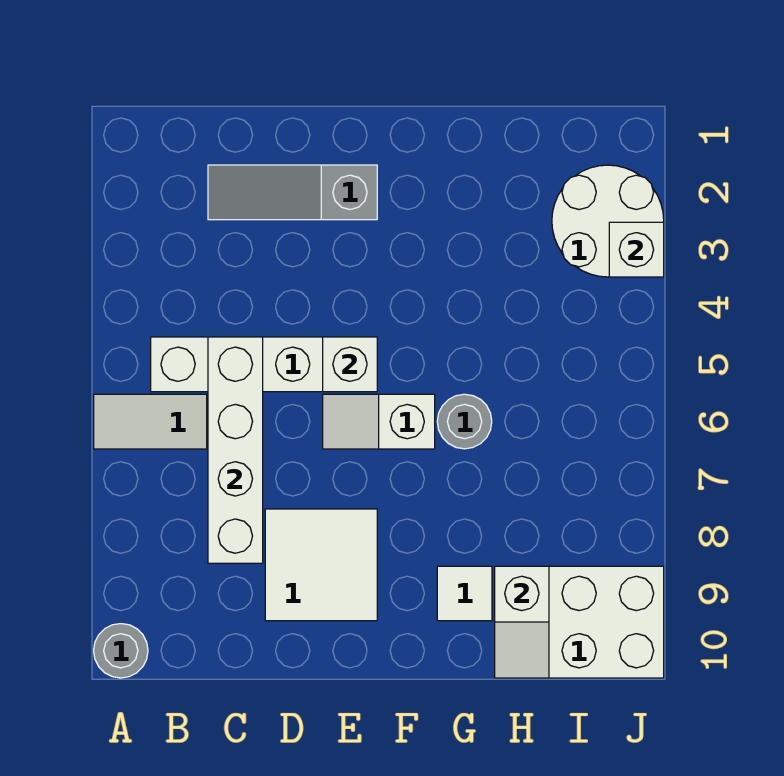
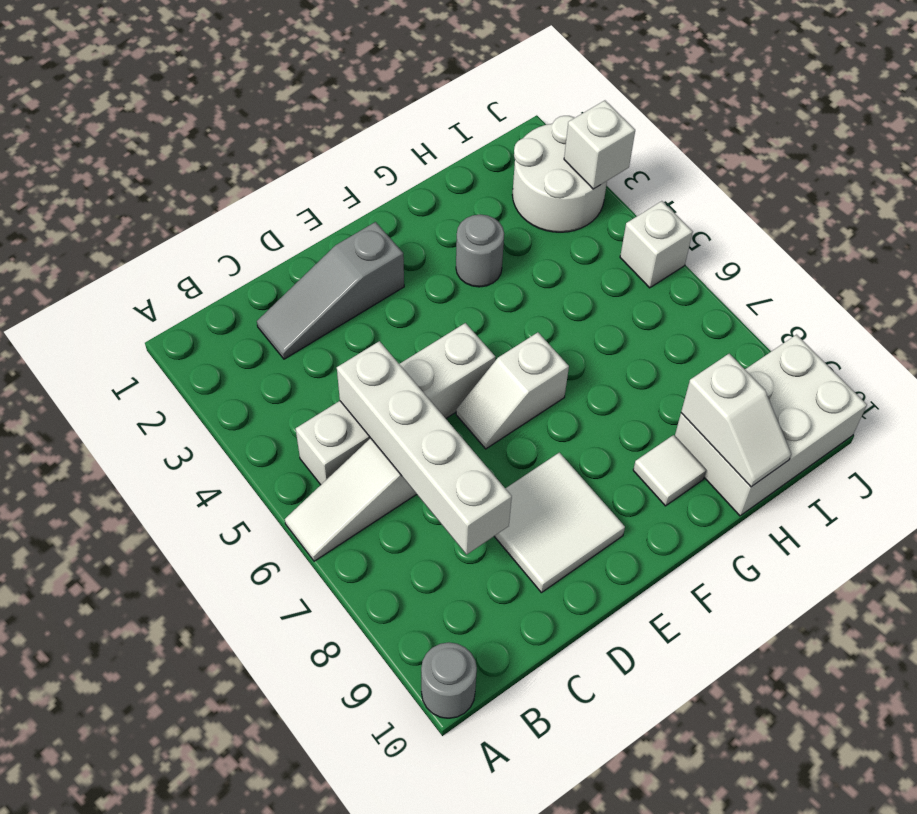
white brick E5 level 2 -> white brick J5 level 1
grey round brick G6 level 1 -> grey round brick G3 level 1

